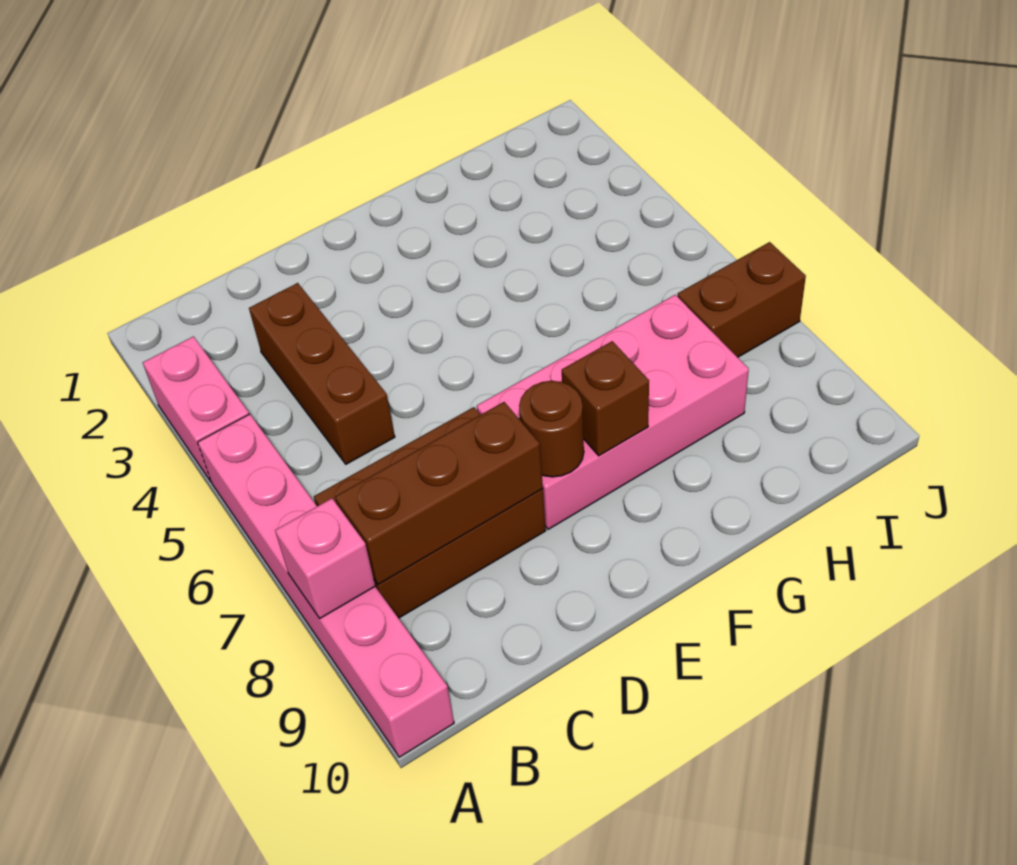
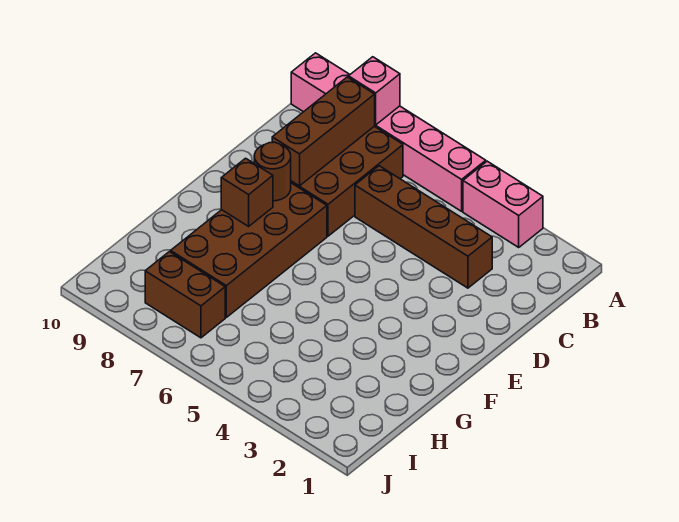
brown brick C3:C5 level 1 -> brown brick C3:C6 level 1
pink brick E7:H8 level 1 -> brown brick E7:H8 level 1
brown brick I7:J7 level 1 -> brown brick I7:I8 level 1

